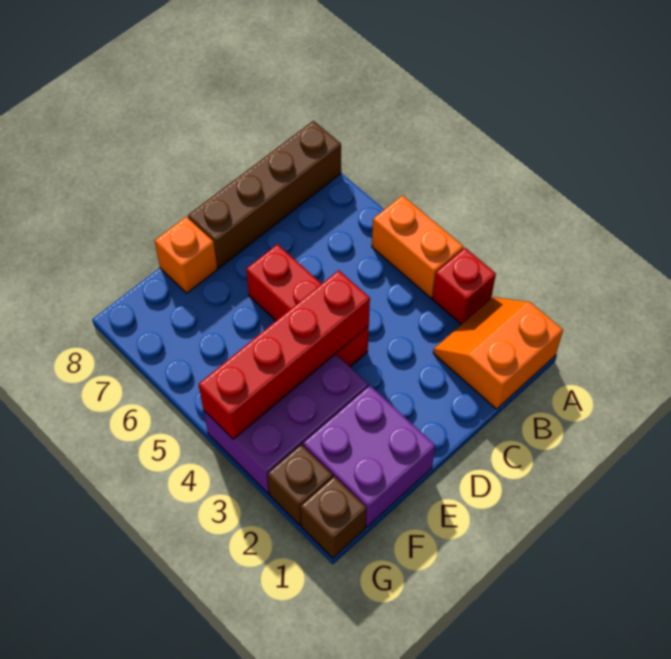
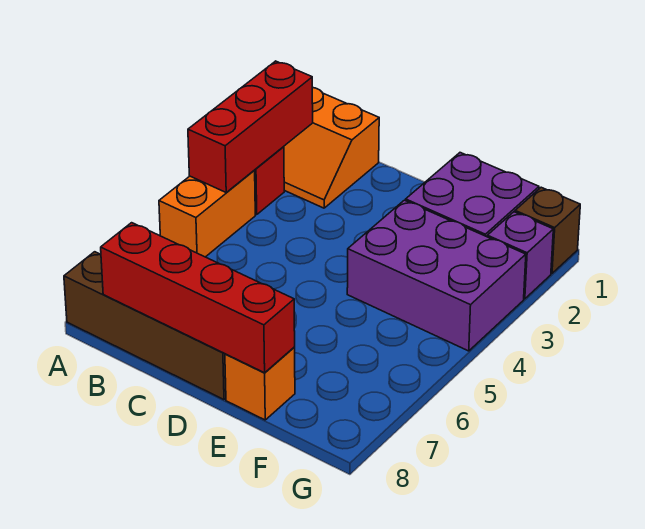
red brick D4:D6 level 1 -> red brick A2:A4 level 2
red brick D4:G4 level 2 -> red brick B8:E8 level 2
brown brick G2 level 1 -> purple brick G2 level 1

